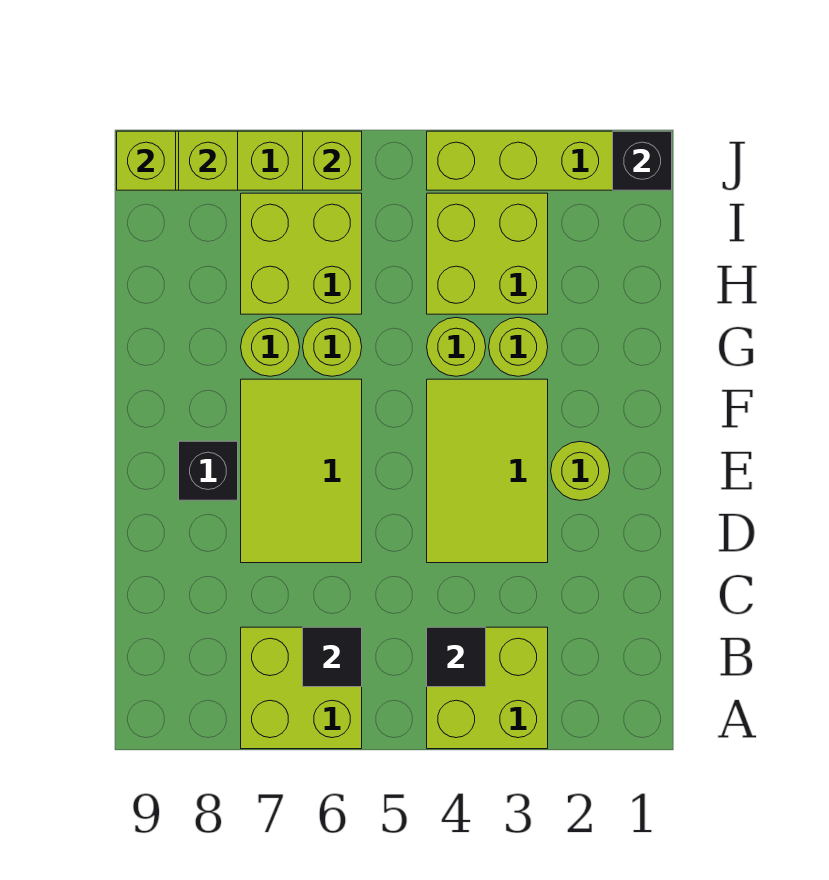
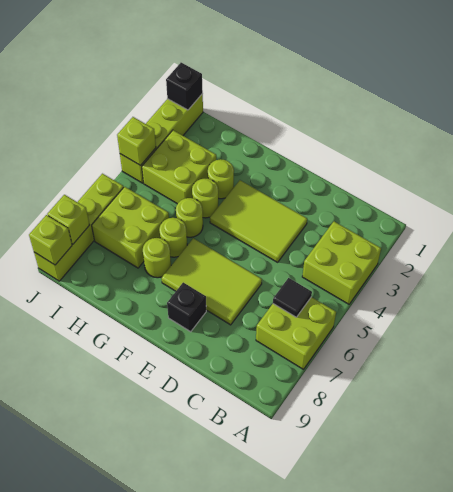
black tile B4 level 2 -> none
lime round brick E2 level 1 -> lime round brick G5 level 1
lime brick J6 level 2 -> lime brick J4 level 2

